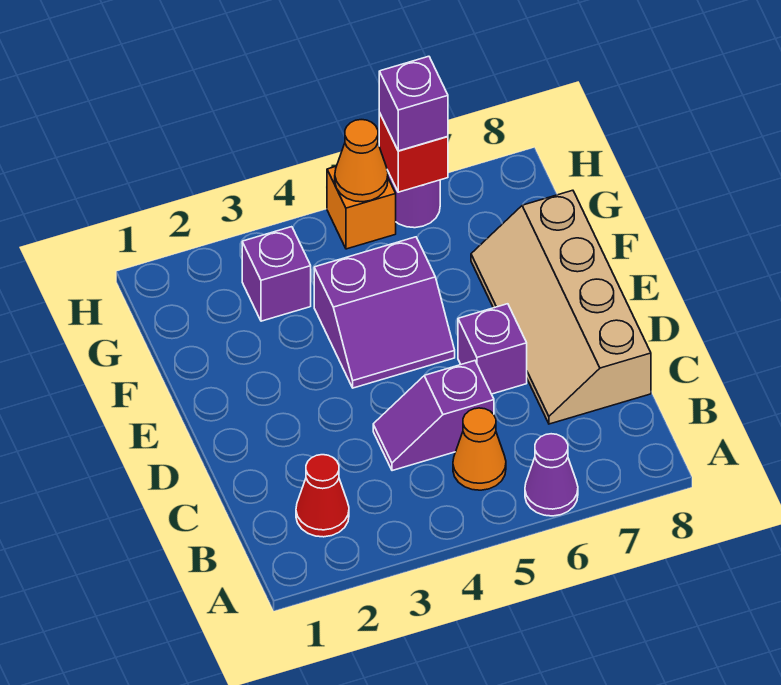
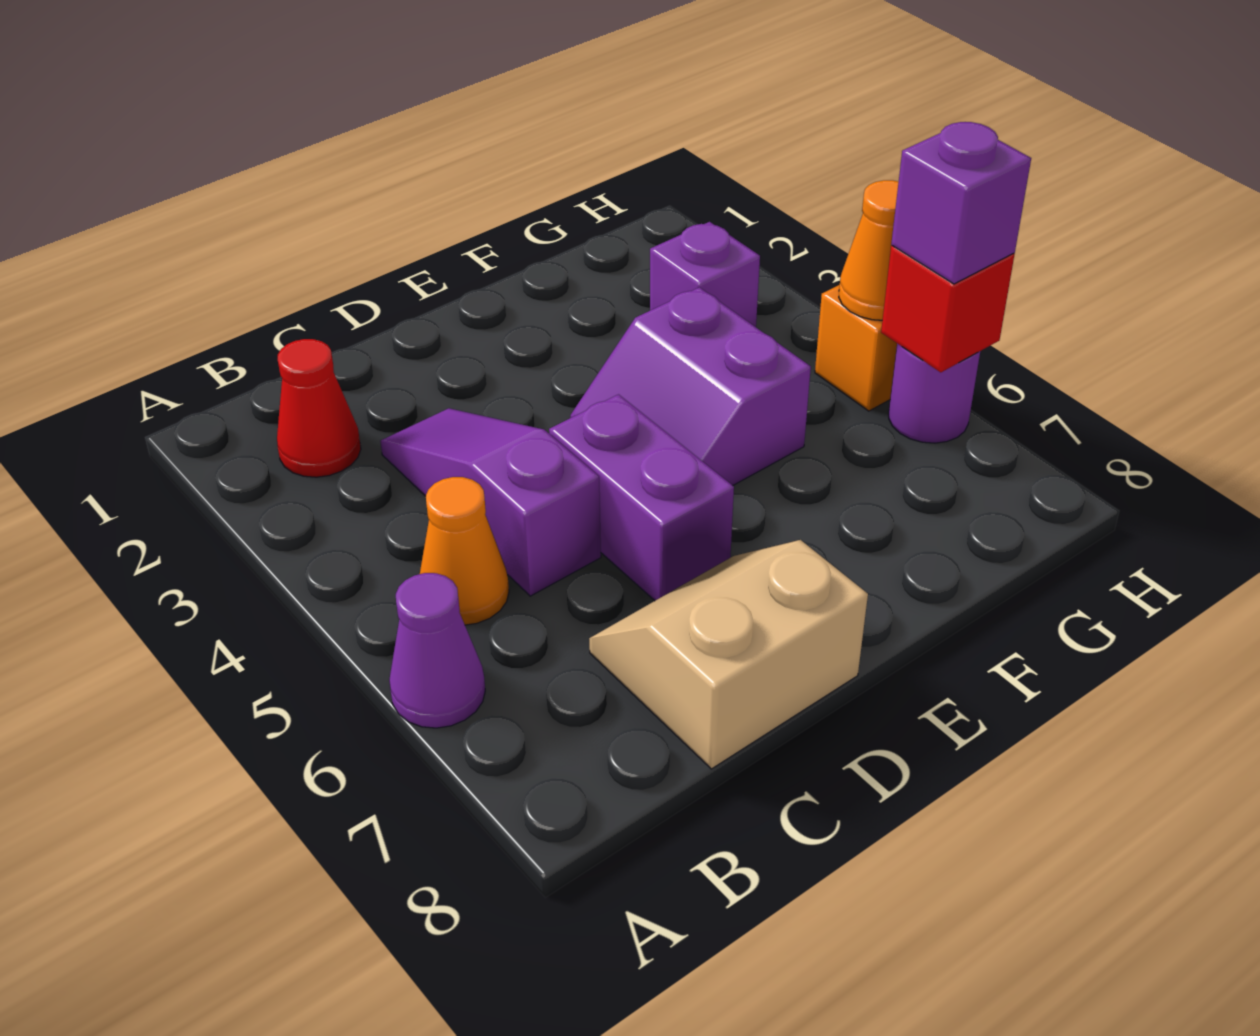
purple slope C4:C5 level 1 top 5 -> purple slope C3:C5 level 1 top 5
tan slope C7:F8 level 1 top 8 -> tan slope C7:D8 level 1 top 8
purple brick D6 level 1 -> purple brick D5:D6 level 1

